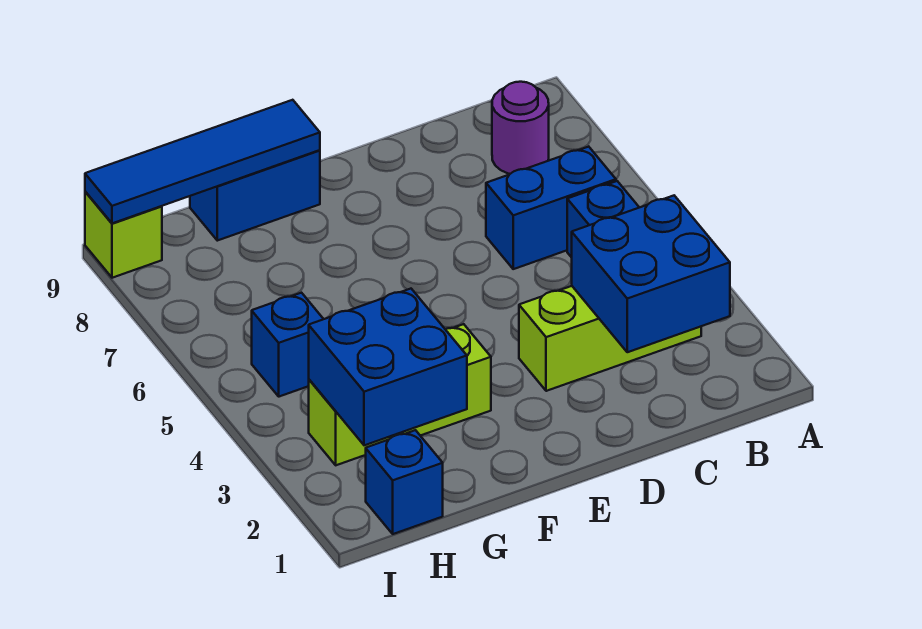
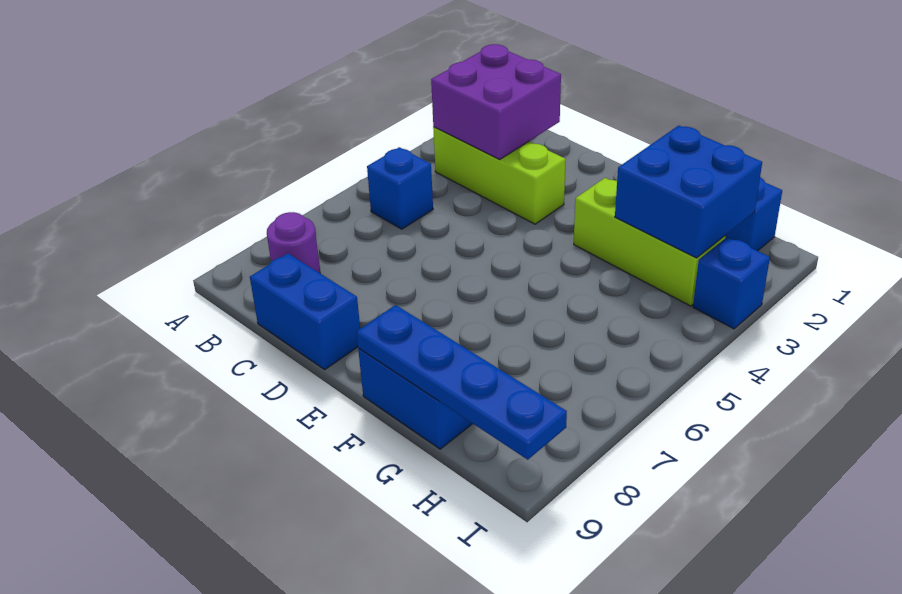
blue brick B2:C3 level 2 -> purple brick B2:C3 level 2
blue brick B6:C6 level 1 -> blue brick C9:D9 level 1
blue tile F9:I9 level 2 -> blue plate F9:I9 level 2
blue brick H5 level 1 -> blue brick I3 level 1
lime brick I9 level 1 -> none

